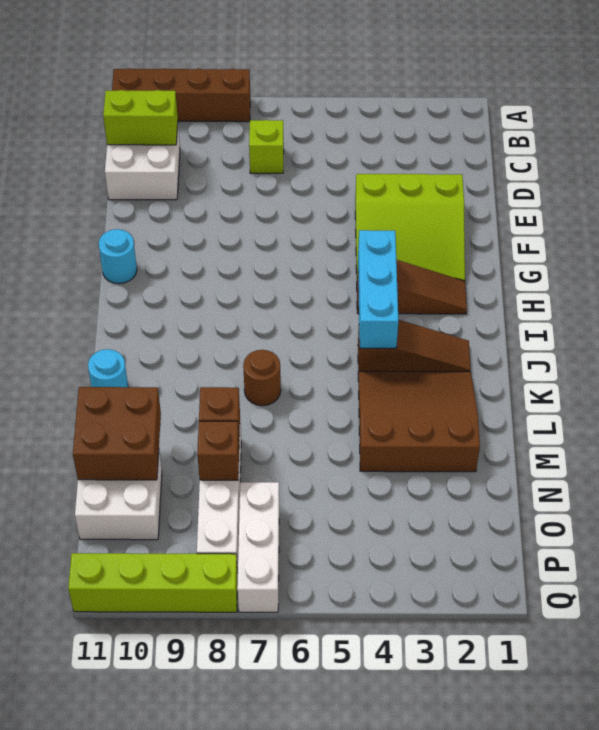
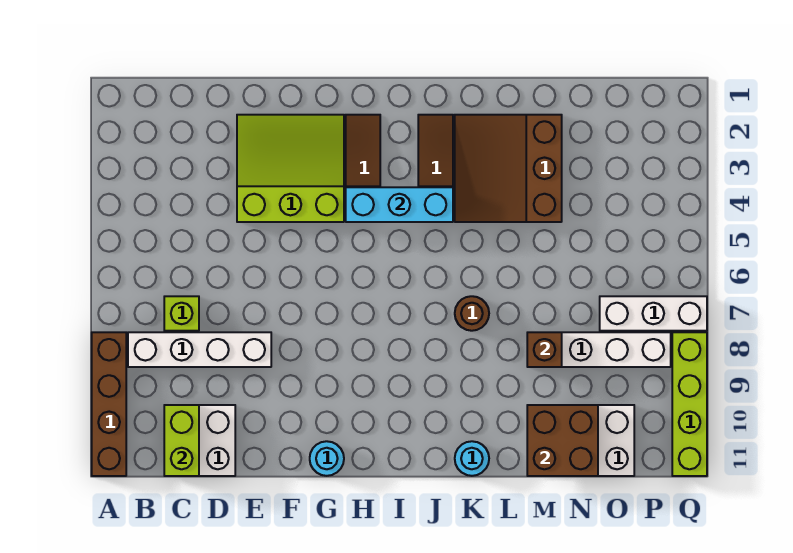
none -> white brick B8:E8 level 1
lime slope E2:G4 level 1 top E -> lime slope E2:G4 level 1 top 4
brown brick N8 level 2 -> none

